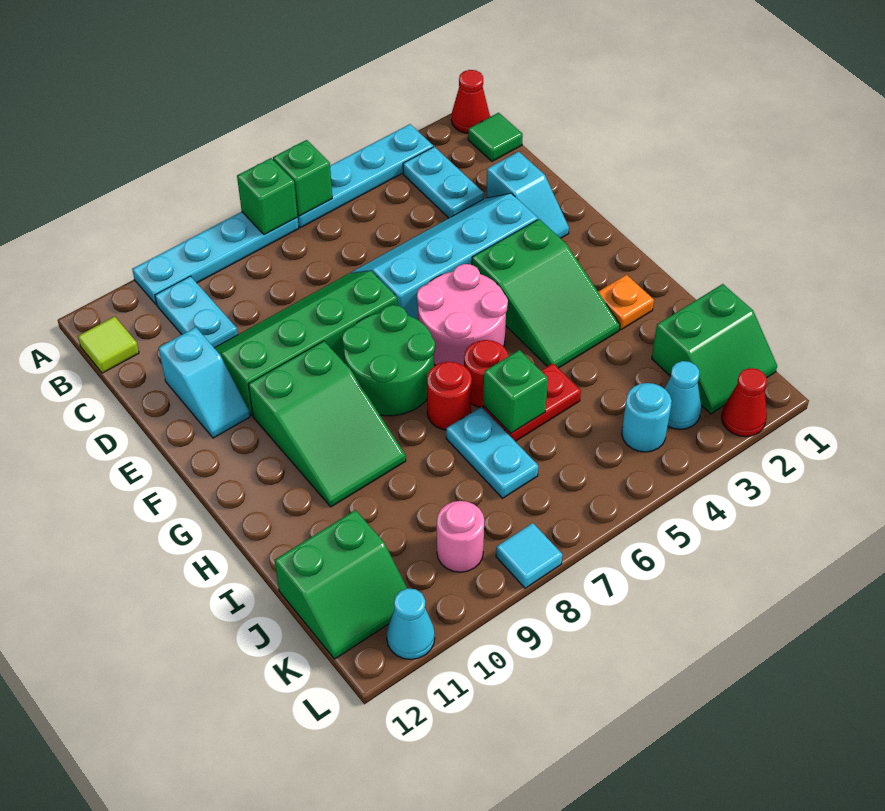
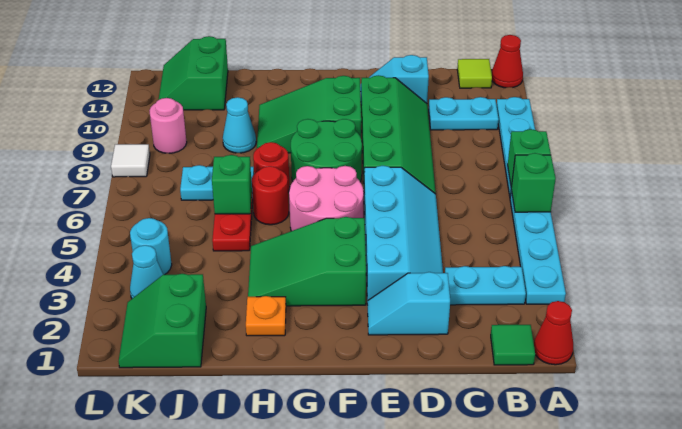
red cone L2 level 1 -> red cone A12 level 1
cyan tile L8 level 1 -> white tile L8 level 1
cyan cone L11 level 1 -> cyan cone I9 level 1

